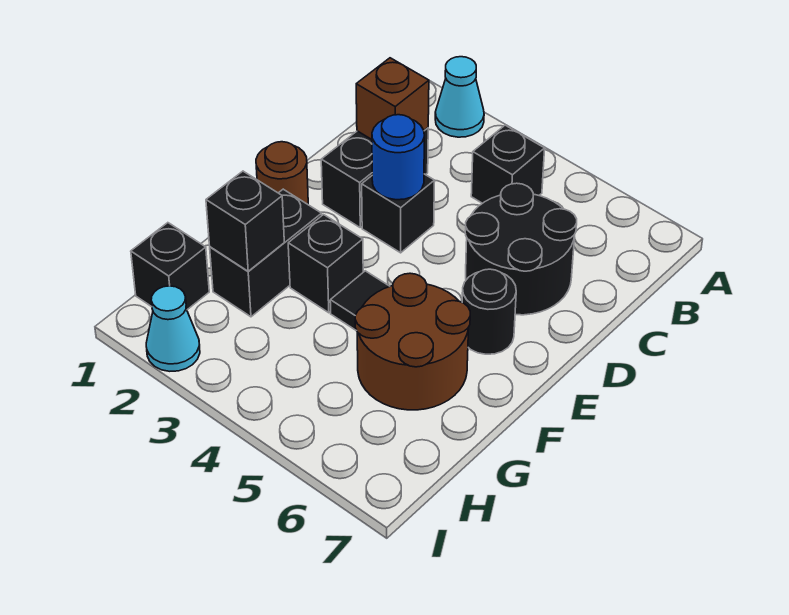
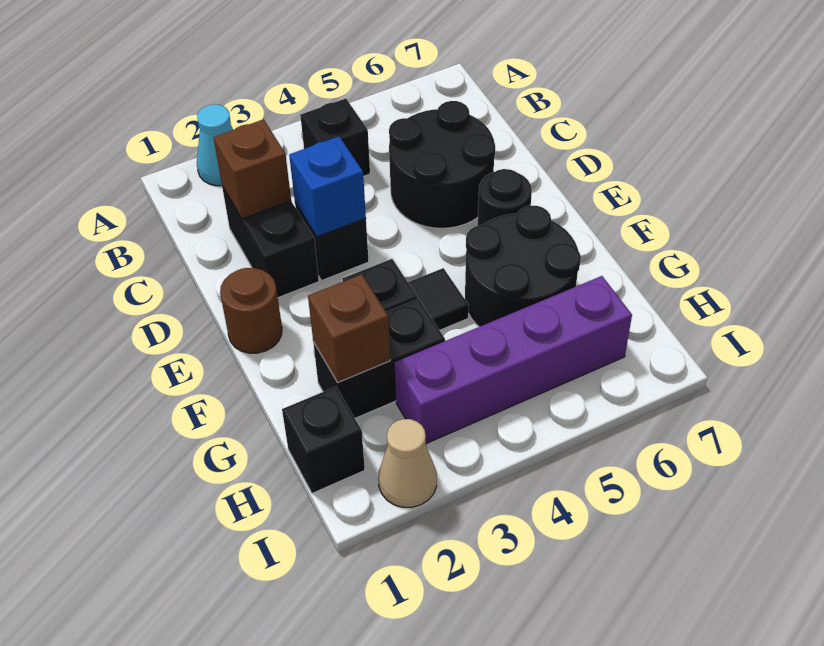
blue round brick D3 level 2 -> blue brick D3 level 2
black brick F2:G2 level 1 -> black brick G2:G3 level 1
brown round brick F5:G6 level 1 -> black round brick F5:G6 level 1
black brick G2 level 2 -> brown brick G2 level 2
none -> purple brick H3:H6 level 1
cyan cone I2 level 1 -> tan cone I2 level 1

